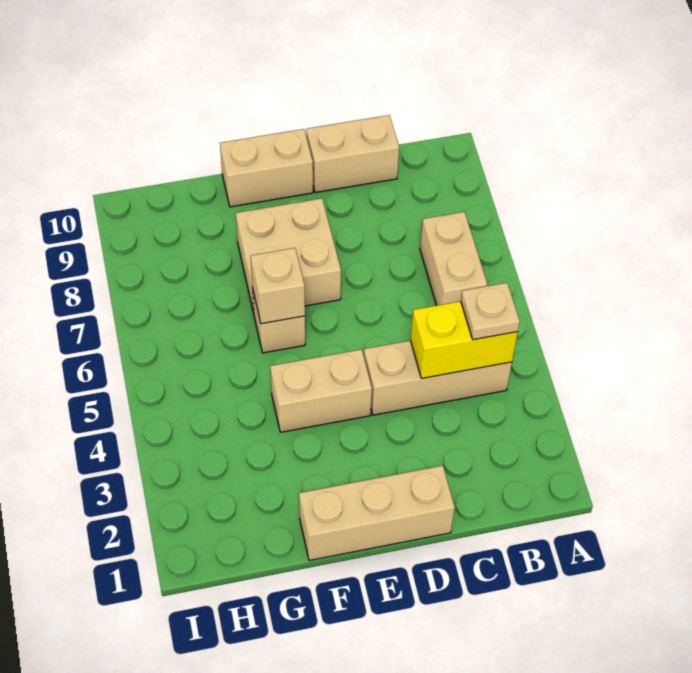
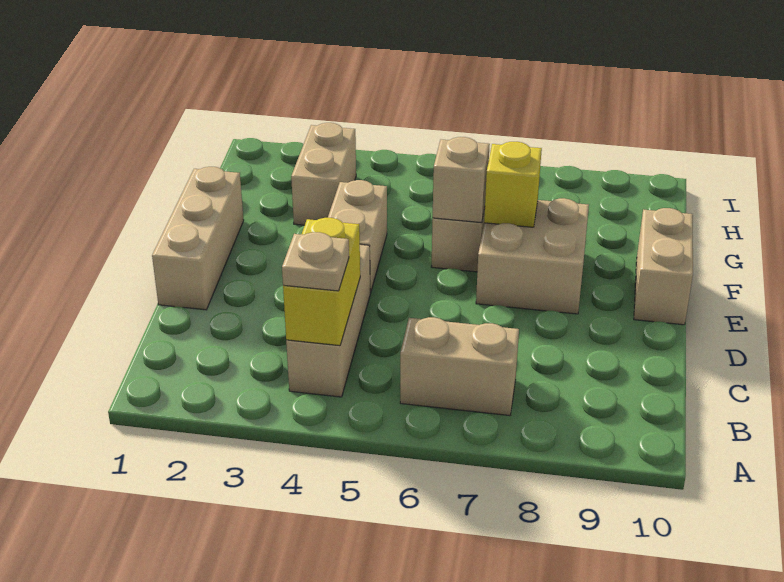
tan brick C10:D10 level 1 -> tan brick G3:H3 level 1
none -> yellow brick F7 level 2

